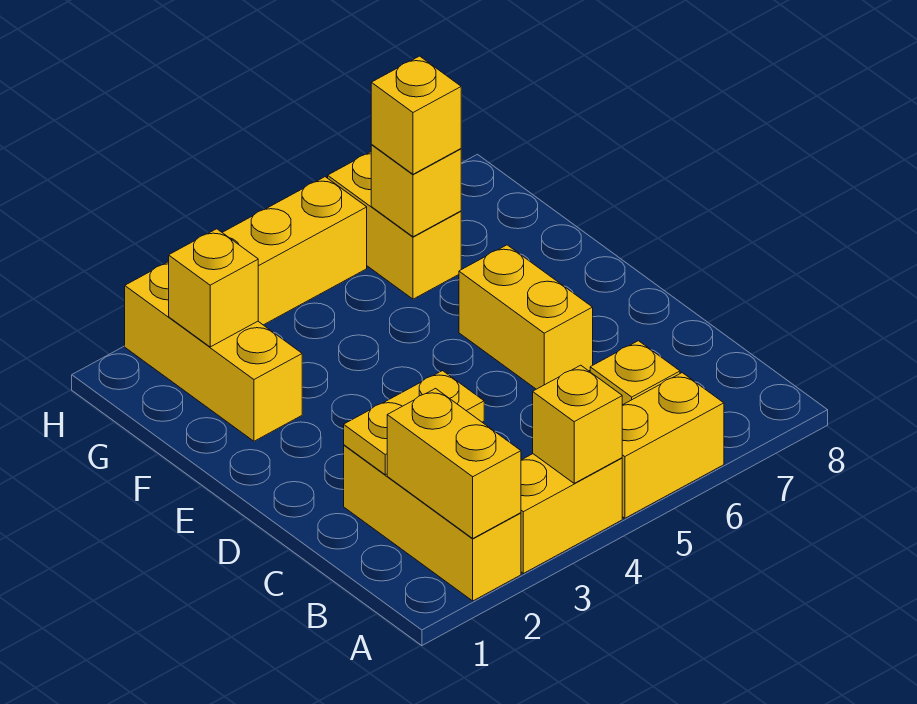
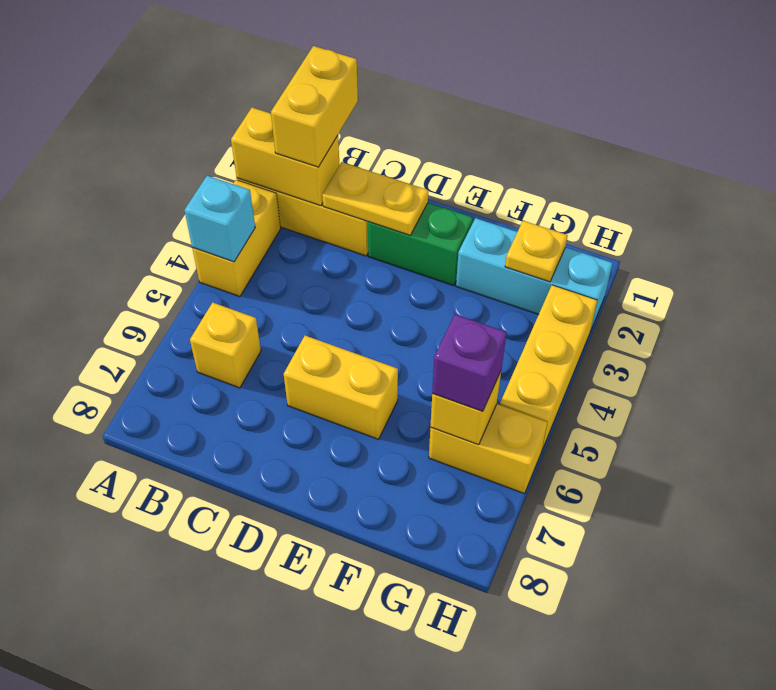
yellow brick A4 level 2 -> cyan brick A4 level 2
yellow brick A5:A6 level 1 -> yellow brick B1:B2 level 3
yellow plate C2:C3 level 2 -> yellow plate C2:D2 level 2
none -> green brick D2:E2 level 1
yellow brick F2:H2 level 1 -> cyan brick F2:H2 level 1
yellow brick G2 level 2 -> yellow plate G2 level 2
yellow brick G6 level 3 -> purple brick G6 level 3

